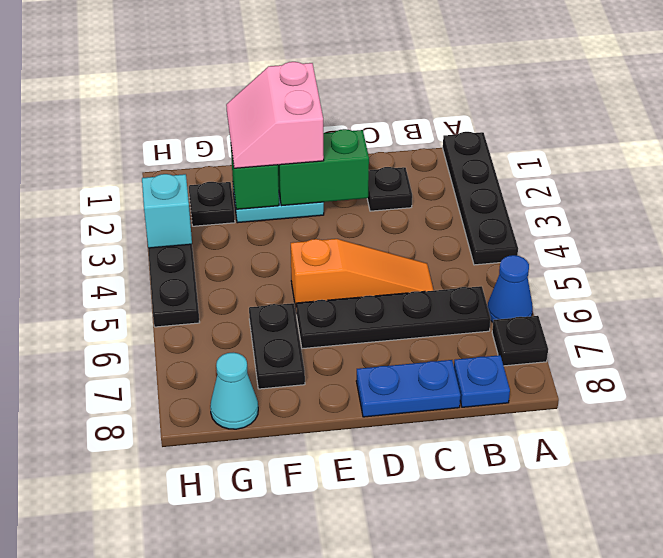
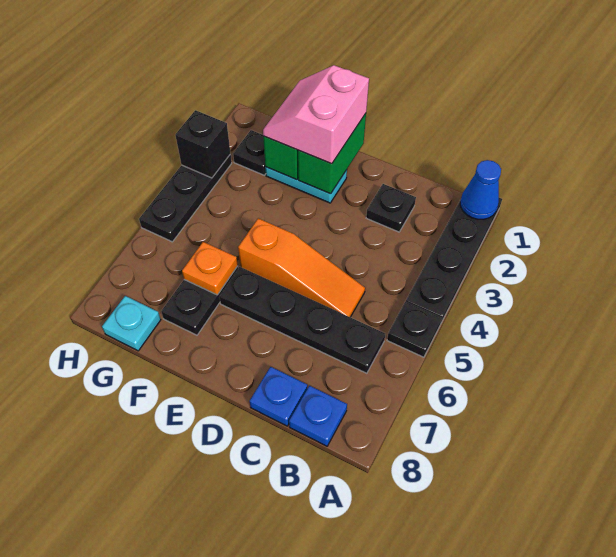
blue cone A6 level 1 -> blue cone A1 level 2
black plate A7 level 1 -> black plate A5 level 1
blue plate C8:D8 level 1 -> blue plate C8 level 1
green brick D2:E2 level 2 -> green brick E1:E2 level 2
none -> orange plate F6 level 2
cyan cone G8 level 1 -> cyan plate G8 level 1
cyan brick H3 level 2 -> black brick H3 level 2

